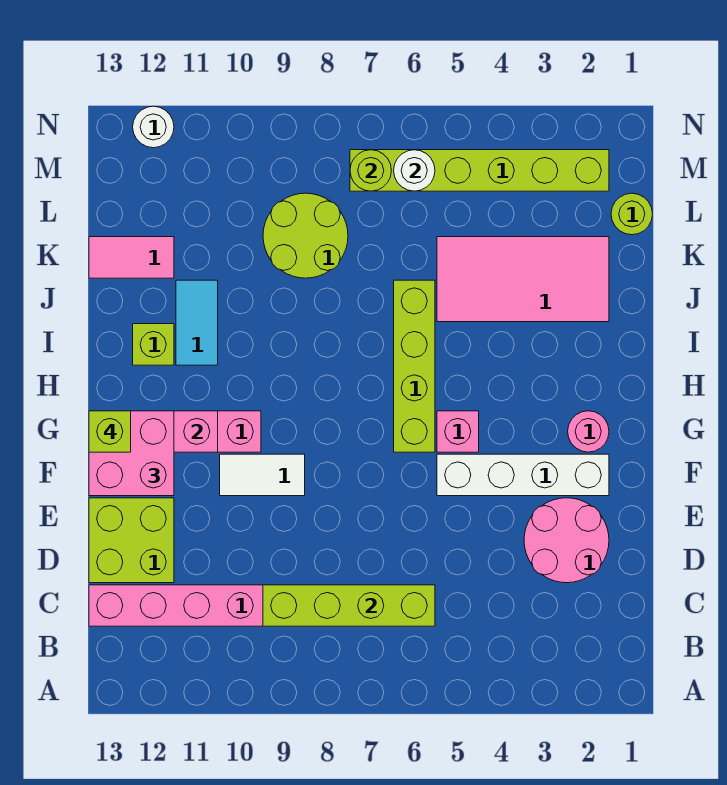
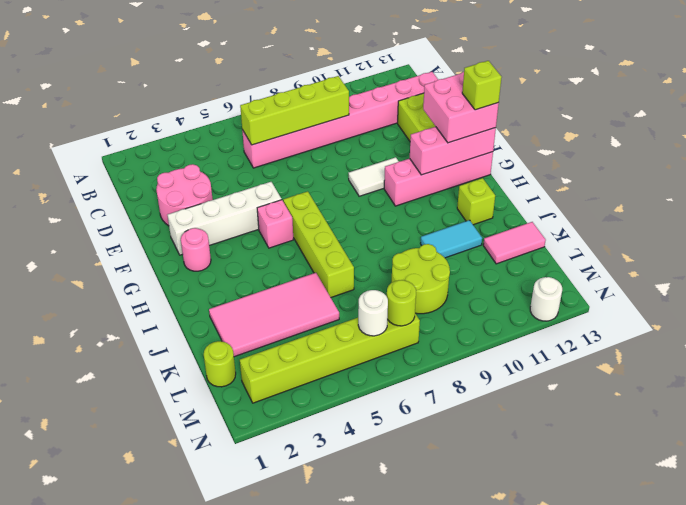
cyan tile I11:J11 level 1 -> cyan tile J10:J11 level 1

